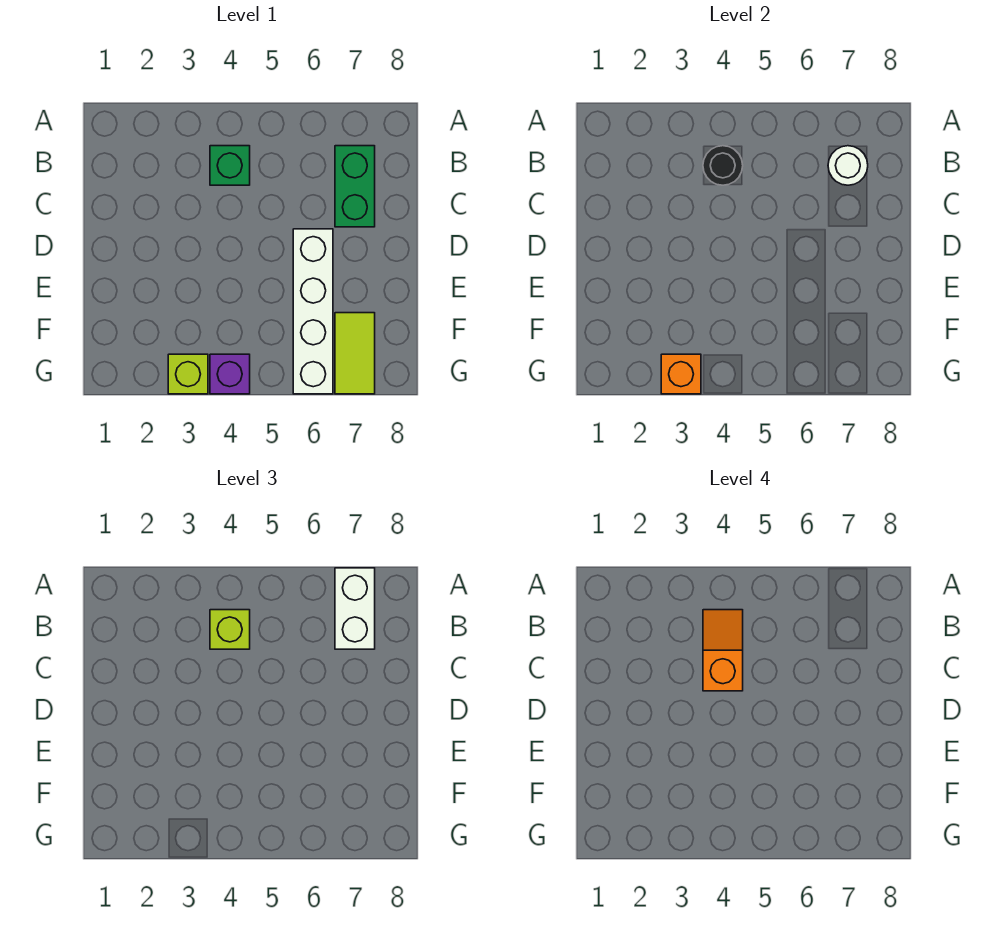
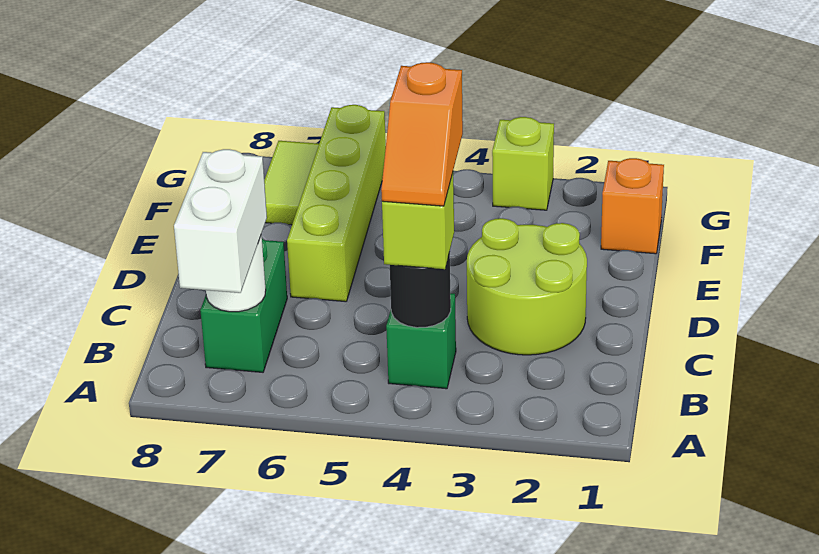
none -> lime round brick C2:D3 level 1
white brick D6:G6 level 1 -> lime brick D6:G6 level 1
orange brick G3 level 2 -> orange brick F1 level 1
purple brick G4 level 1 -> none

